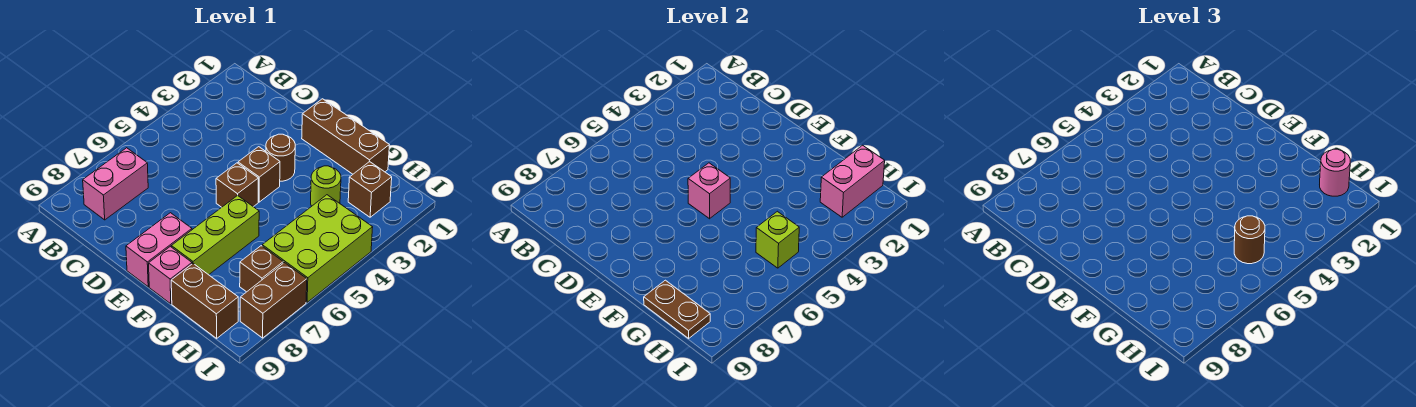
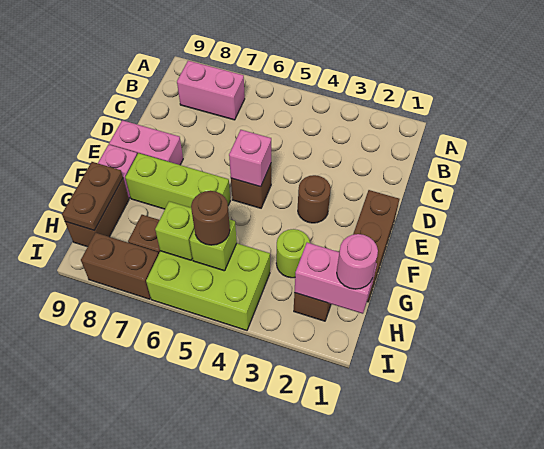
brown brick E4 level 1 -> none
none -> lime brick H6 level 2

